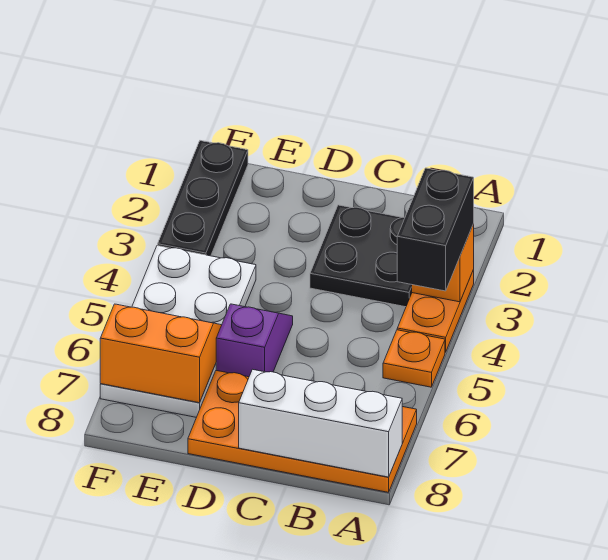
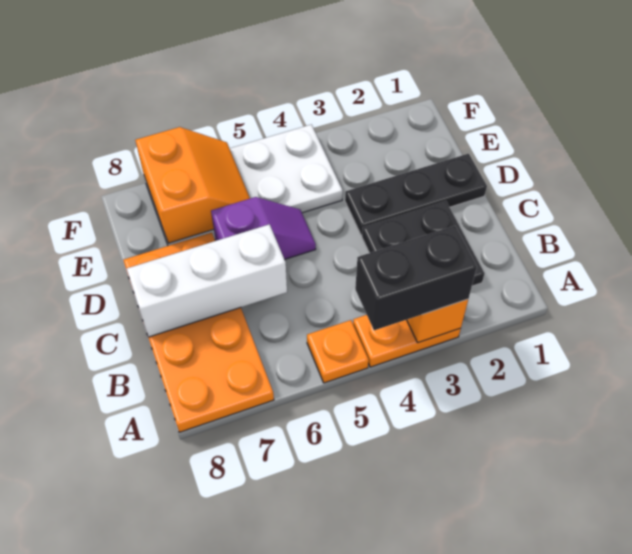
white brick A8:C8 level 2 -> white brick C6:C8 level 2
black plate F1:F3 level 1 -> black plate D1:D3 level 1

